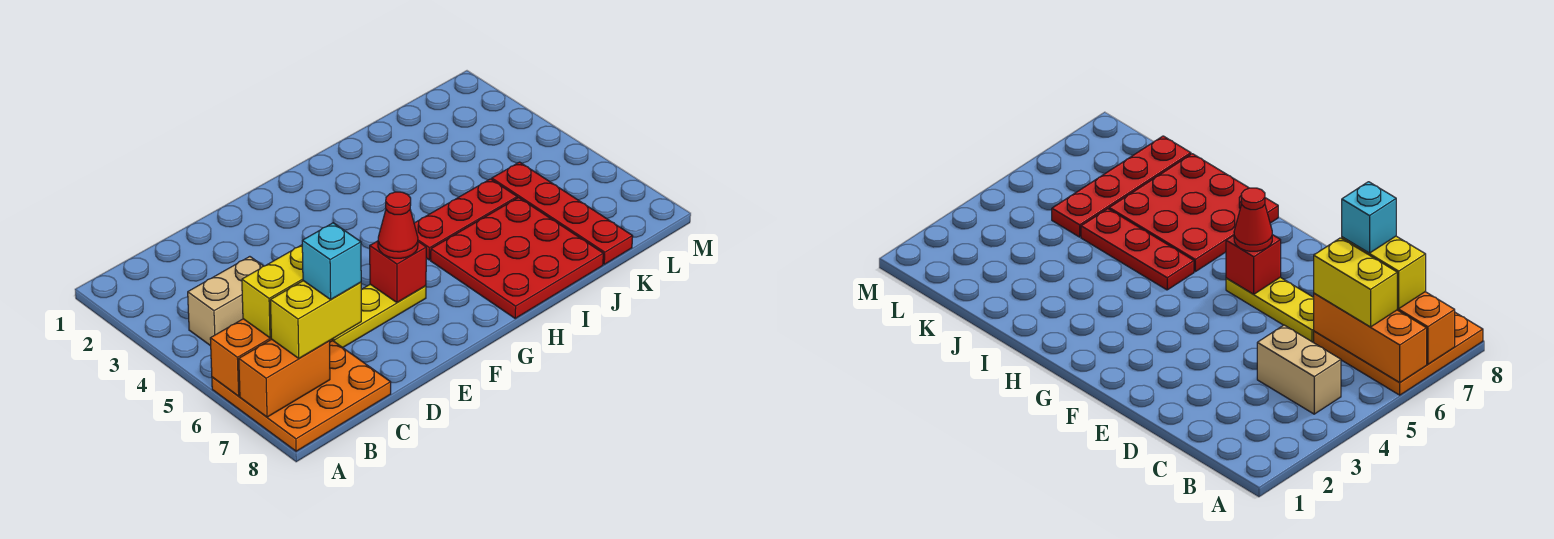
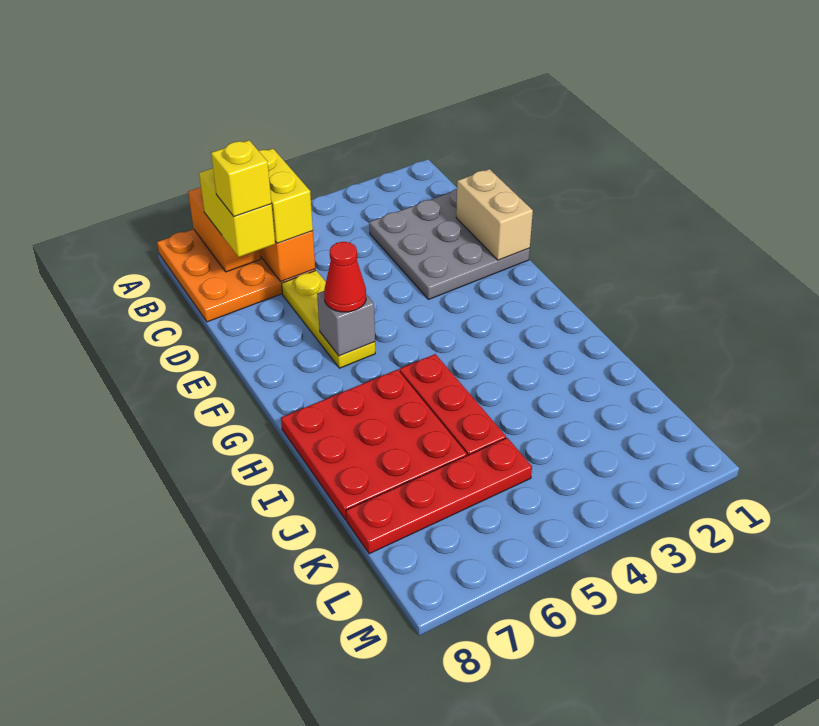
tan brick B4:C4 level 1 -> tan brick D1:E1 level 2
none -> grey plate C1:E3 level 1
cyan brick C7 level 4 -> yellow brick C7 level 4
red brick F6 level 2 -> grey brick F6 level 2

